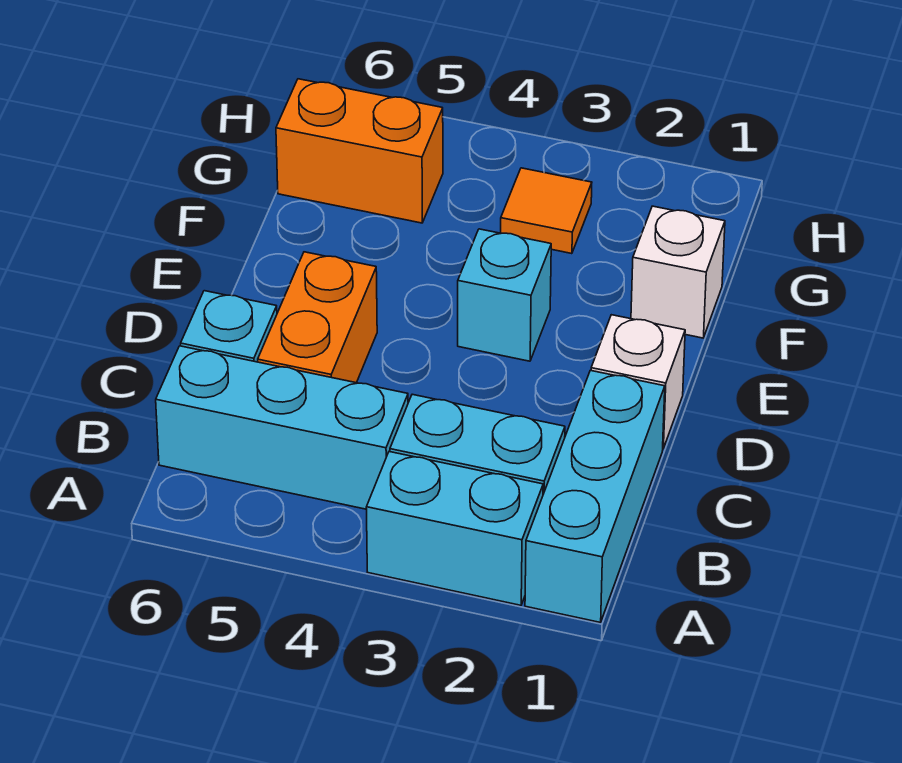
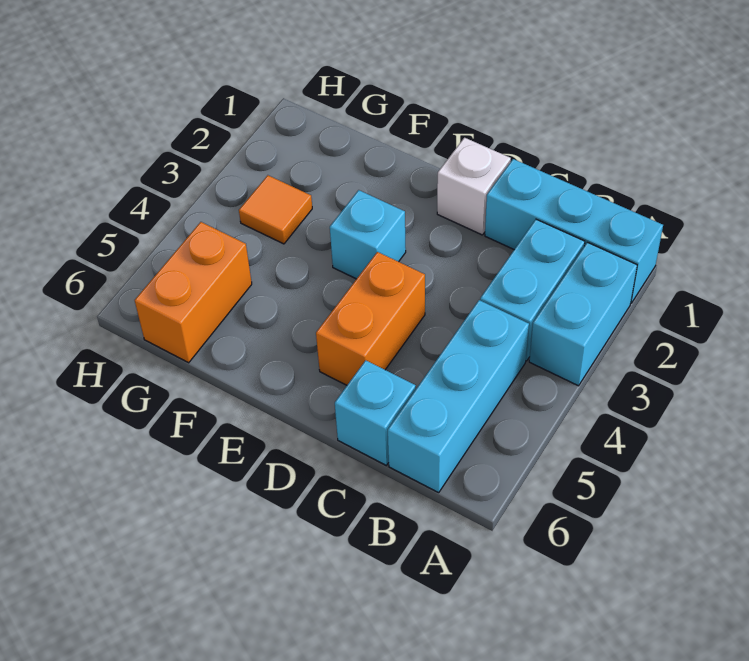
orange brick C5:D5 level 1 -> orange brick D4:D5 level 1
white brick F1 level 1 -> none

